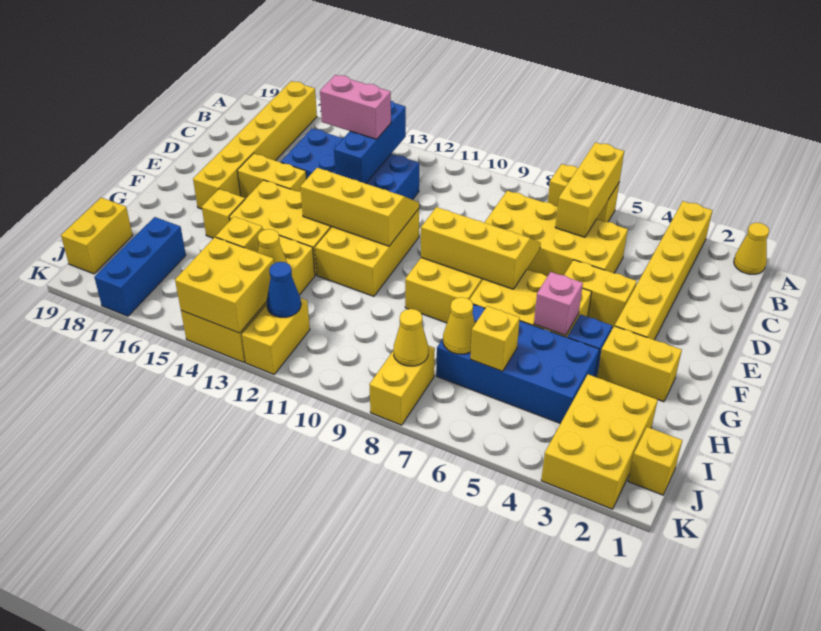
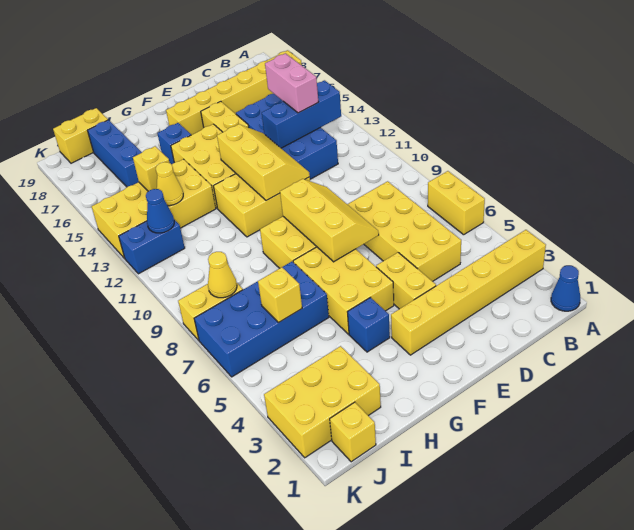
yellow cone A1 level 1 -> blue cone A1 level 1
yellow brick A6:C6 level 2 -> none
yellow brick G2:G3 level 1 -> none
pink brick G5 level 2 -> none
yellow brick G16 level 1 -> blue brick G16 level 1
blue brick H4:I7 level 1 -> blue brick H6:K7 level 1
yellow cone I7 level 2 -> none
blue brick I17:K17 level 1 -> blue brick I16:I18 level 1
yellow brick J12:K12 level 1 -> blue brick J12:K12 level 1
yellow brick J13:K14 level 2 -> none

